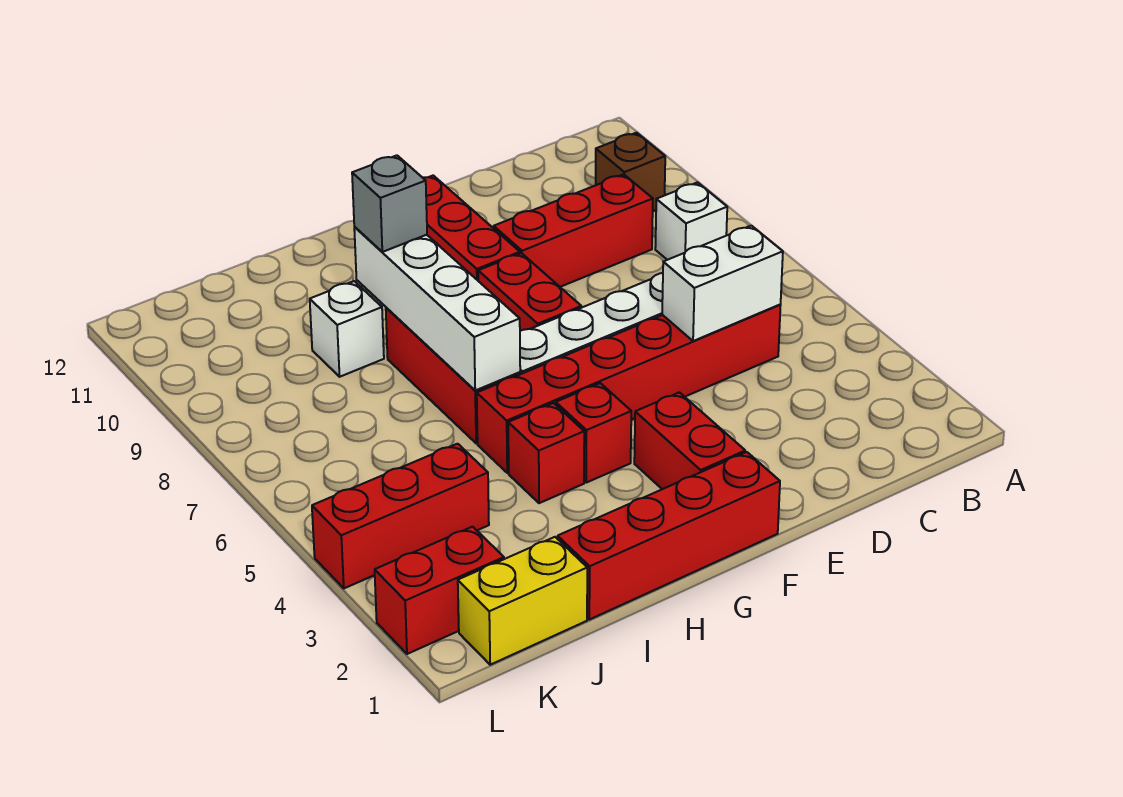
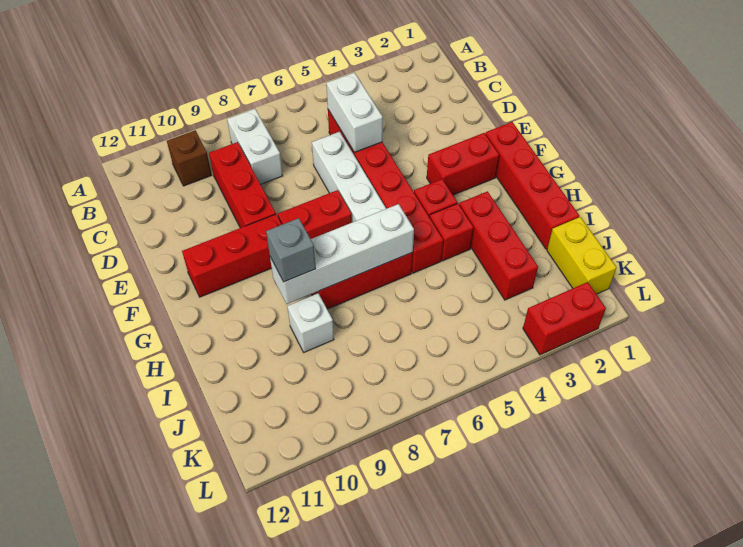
white brick B8 level 1 -> white brick B8:C8 level 1
red brick J4:L4 level 1 -> red brick H3:J3 level 1
red brick K2:L2 level 1 -> red brick L2:L3 level 1

